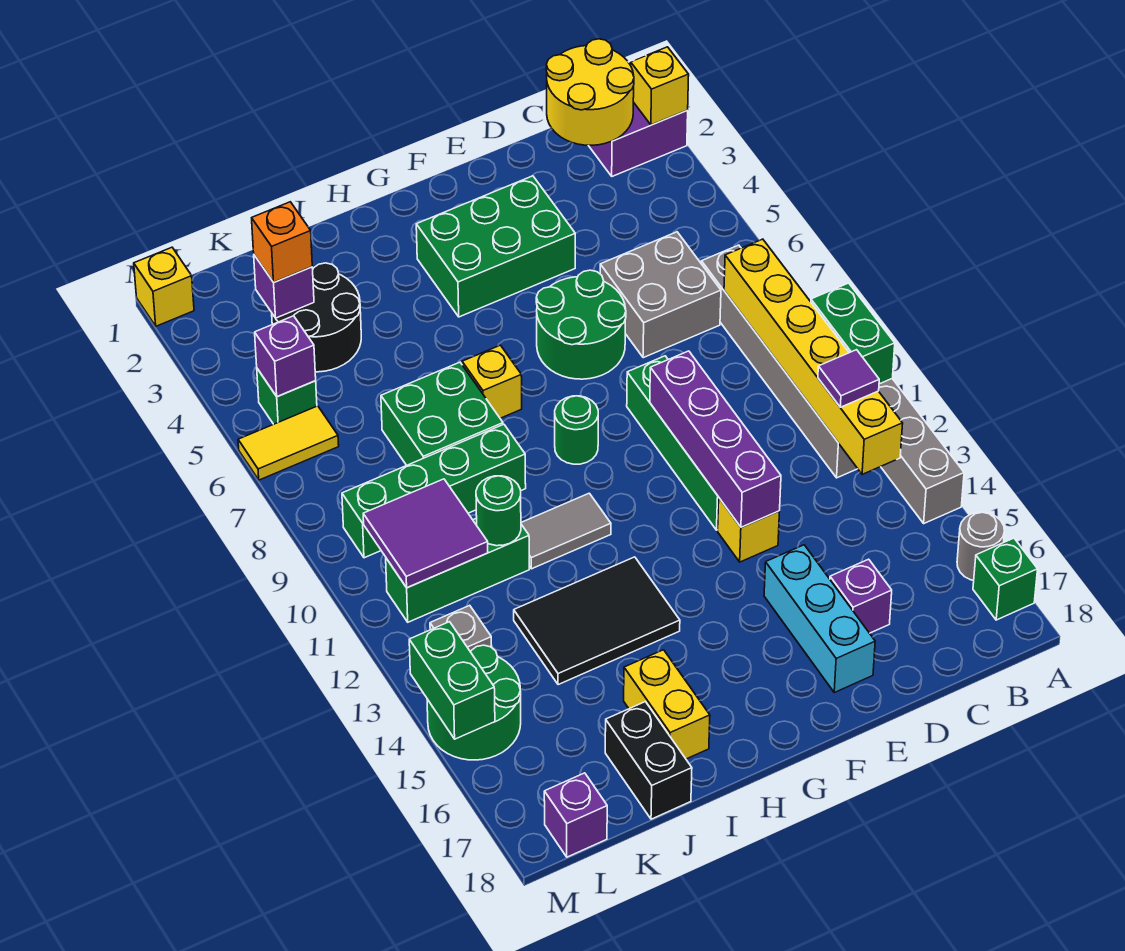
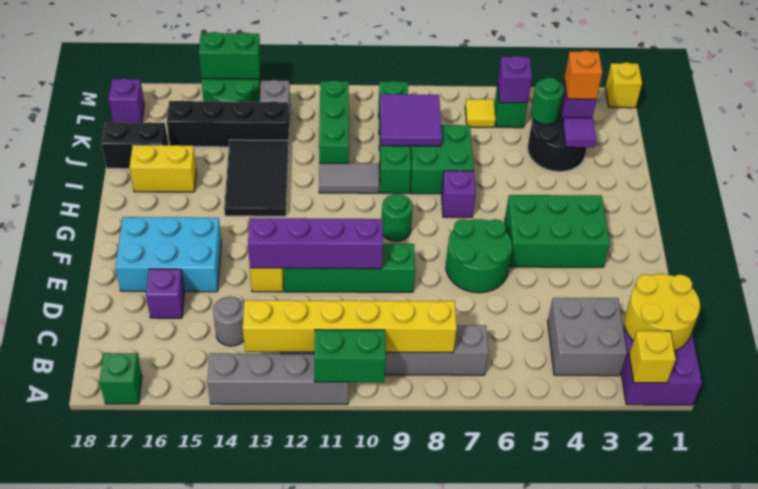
grey round brick A16 level 1 -> grey round brick C14 level 1
purple tile B12 level 3 -> purple tile J3 level 2
grey brick C6:D7 level 1 -> grey brick B3:C4 level 1
green brick E3:G4 level 1 -> green brick F3:G5 level 1
cyan brick E15:E17 level 1 -> cyan brick E15:F17 level 1
yellow brick H7 level 1 -> purple brick H7 level 1
grey tile H11:I11 level 1 -> grey tile I10:I11 level 1
green round brick J11 level 2 -> green round brick K4 level 2
purple tile K10:L11 level 2 -> purple tile J8:K9 level 2
none -> black brick K13:K16 level 1
yellow tile L6:M6 level 1 -> yellow tile L6 level 1

